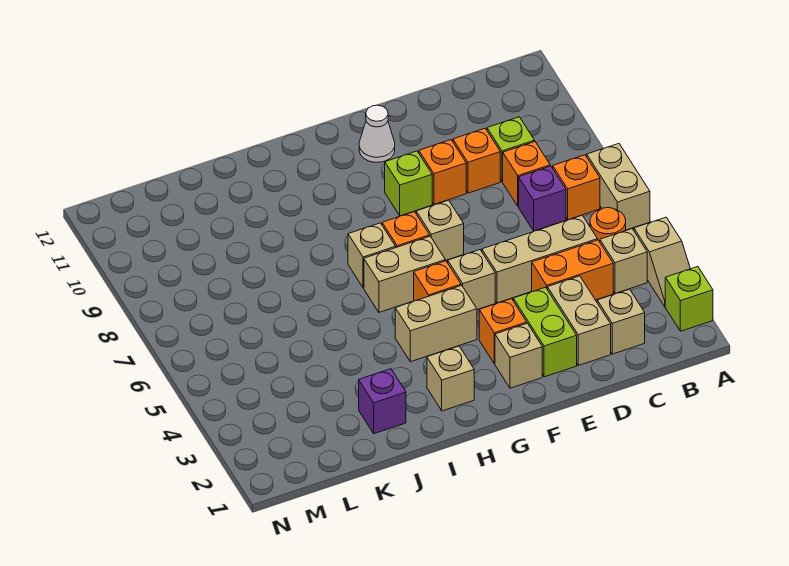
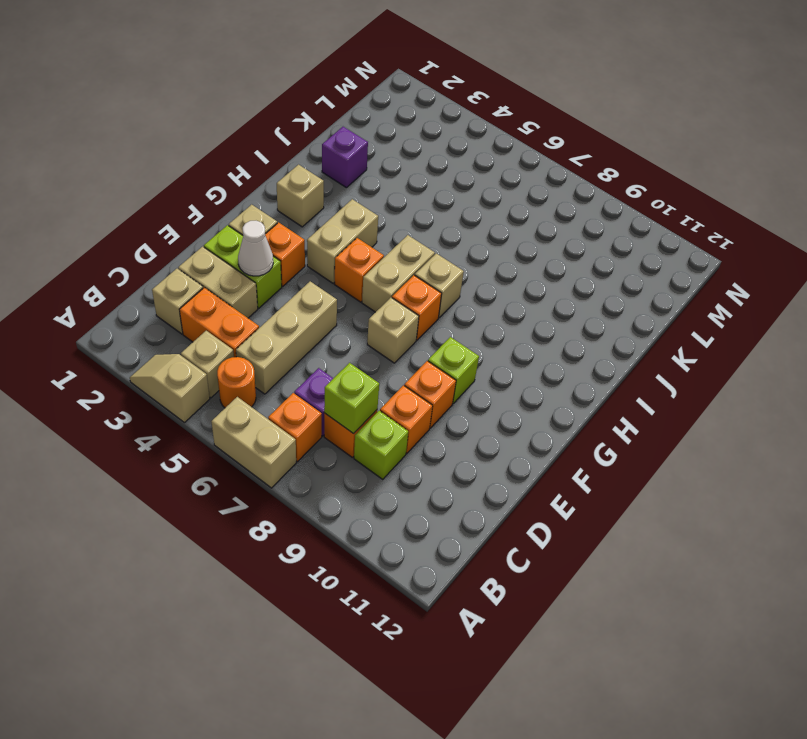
lime brick A2 level 1 -> lime brick C8 level 2
orange brick C4:D4 level 1 -> orange brick C3:C4 level 1
tan brick F5 level 1 -> none
white cone F11 level 1 -> white cone E3 level 2

